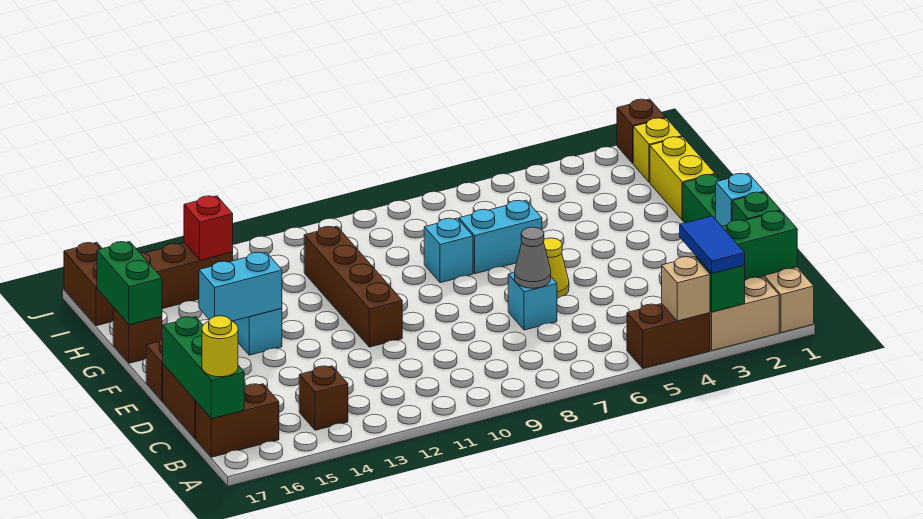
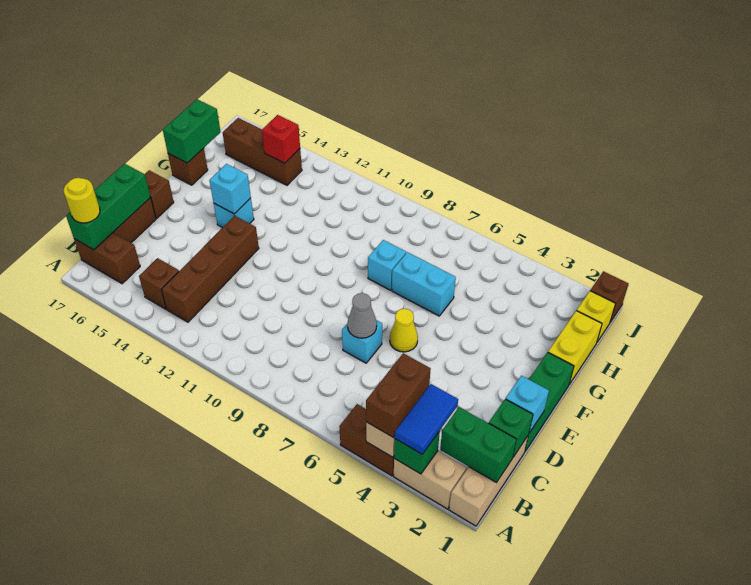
brown brick E11:H11 level 1 -> brown brick B13:E13 level 1
cyan brick F14:F15 level 2 -> cyan brick F14 level 2
brown brick I17:J17 level 1 -> brown brick A4:B4 level 3

